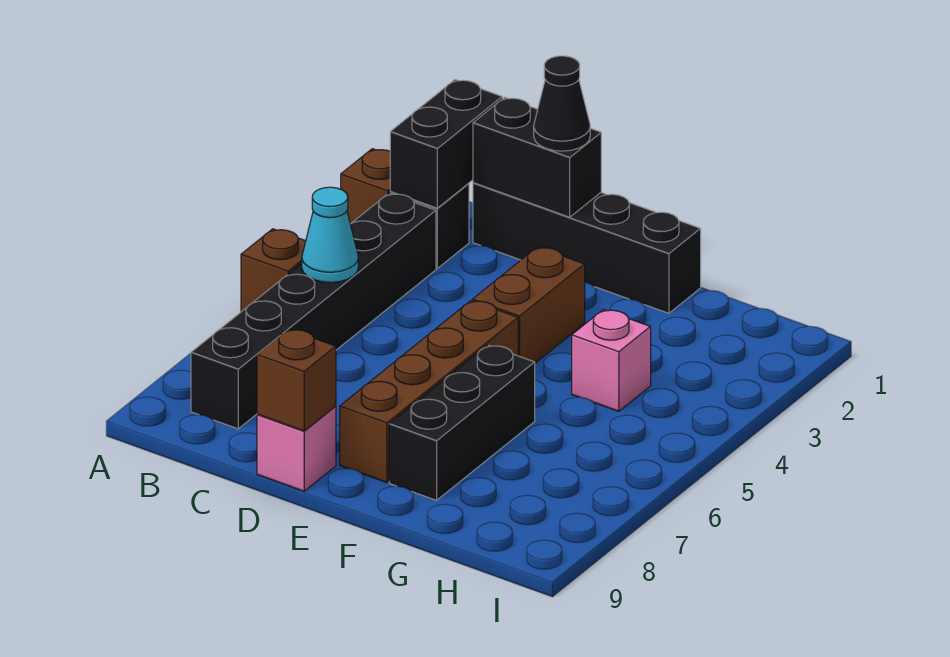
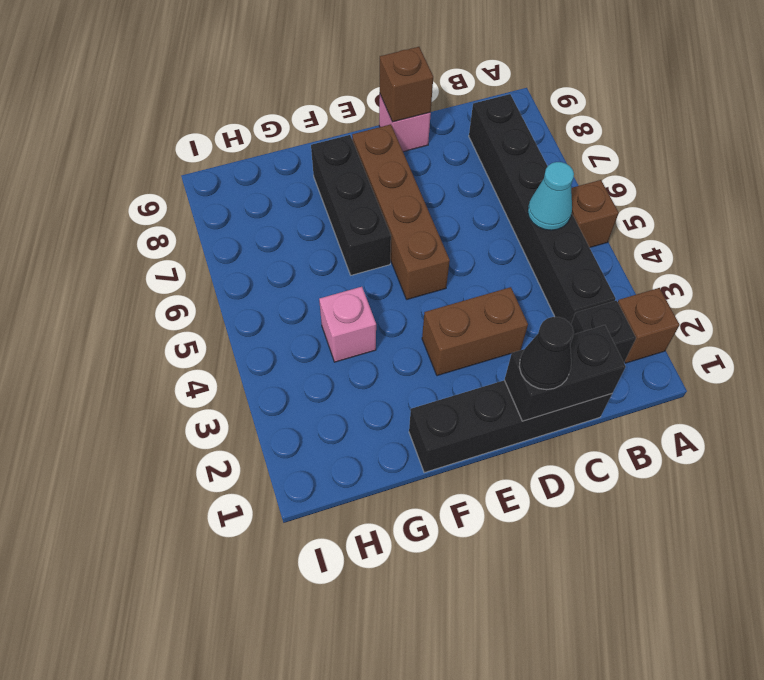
black brick B1:B2 level 2 -> none
brown brick E3:E4 level 1 -> brown brick D3:E3 level 1

